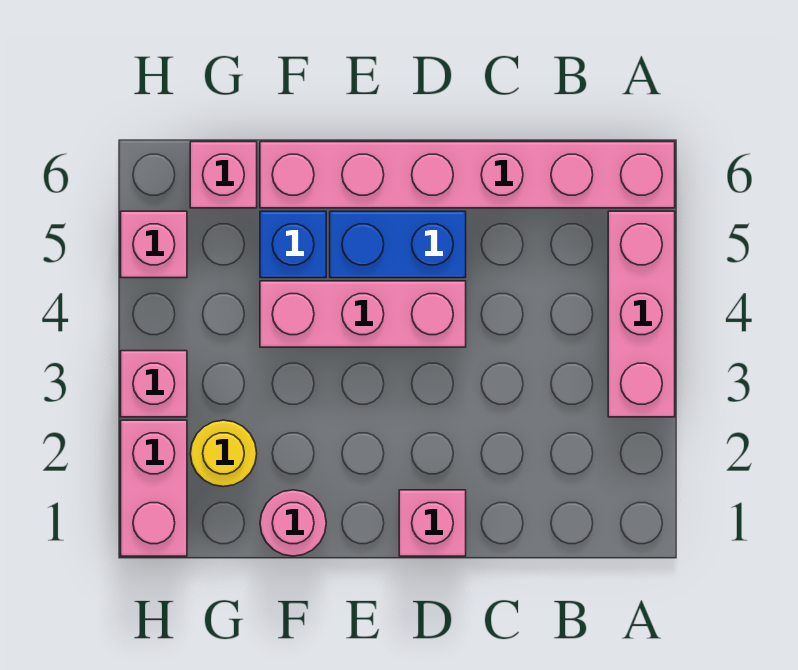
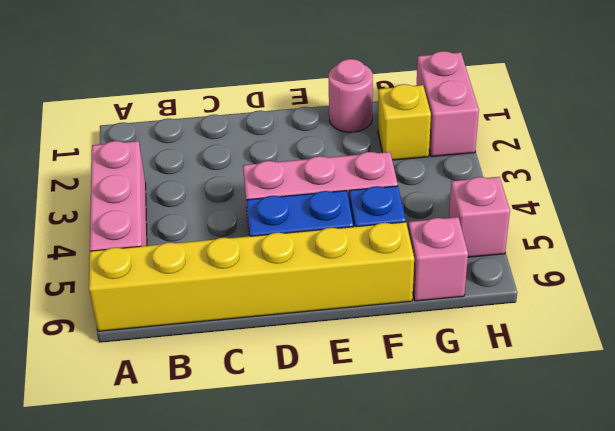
pink brick A6:F6 level 1 -> yellow brick A6:F6 level 1
pink brick D1 level 1 -> none
yellow round brick G2 level 1 -> yellow brick G2 level 1
pink brick H3 level 1 -> none

